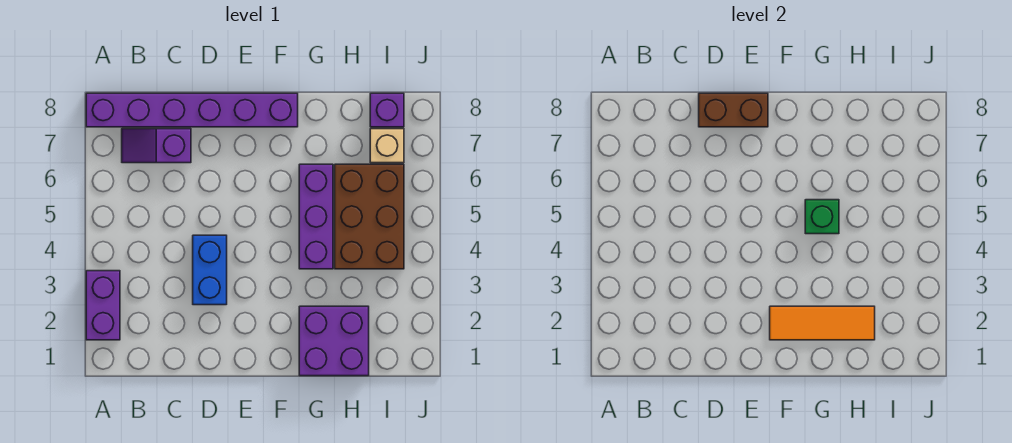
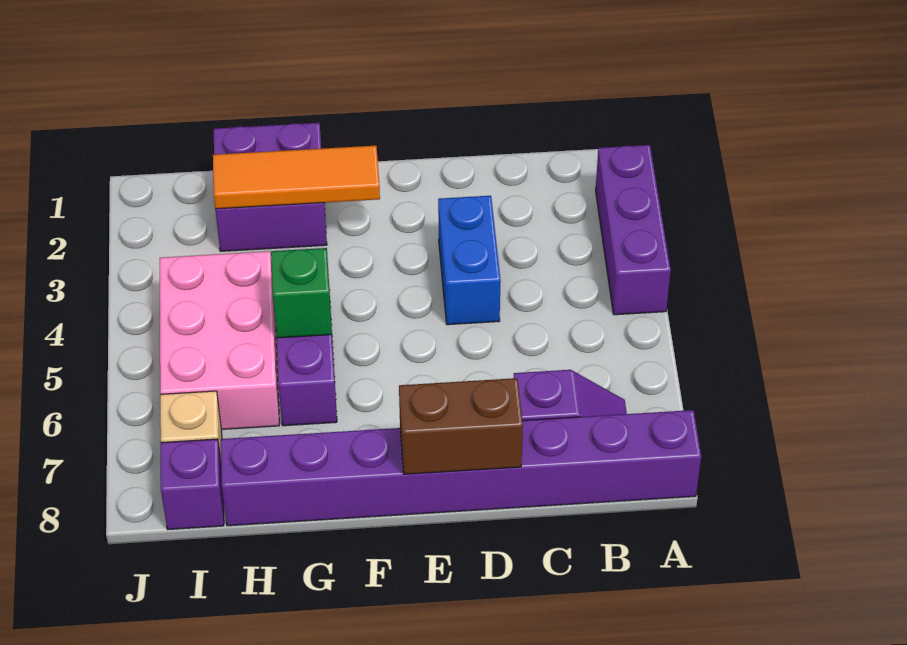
purple brick A2:A3 level 1 -> purple brick A2:A4 level 1
purple brick A8:F8 level 1 -> purple brick A8:H8 level 1
brown brick H4:I6 level 1 -> pink brick H4:I6 level 1

